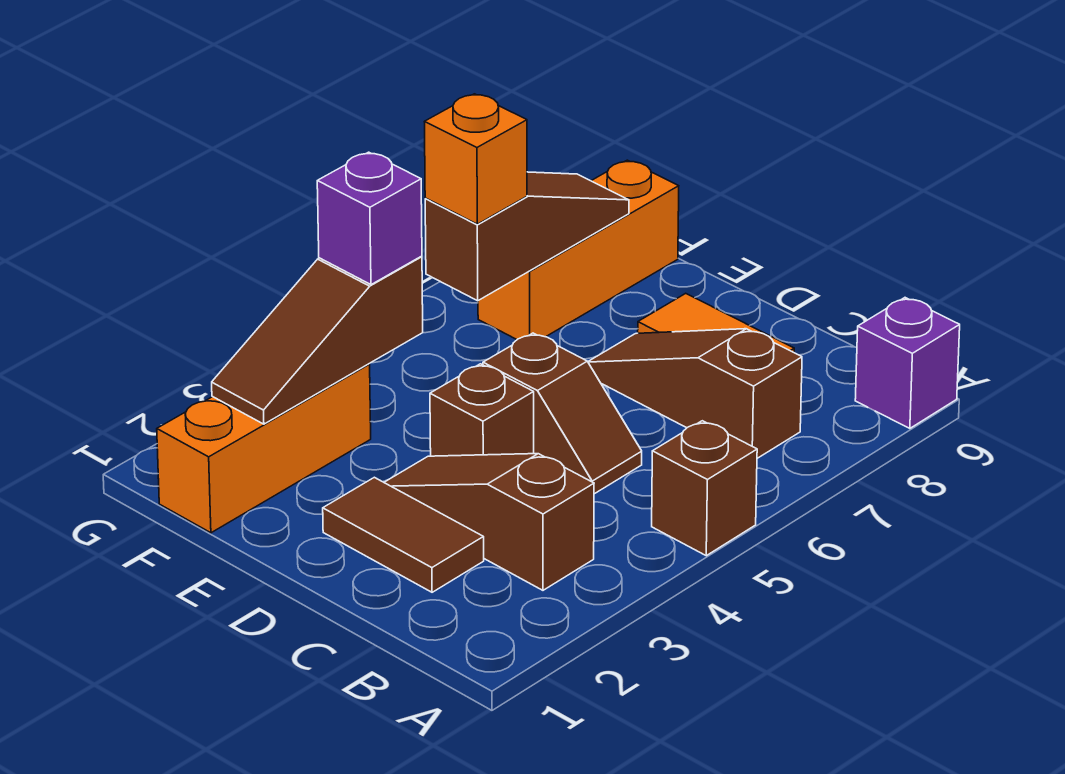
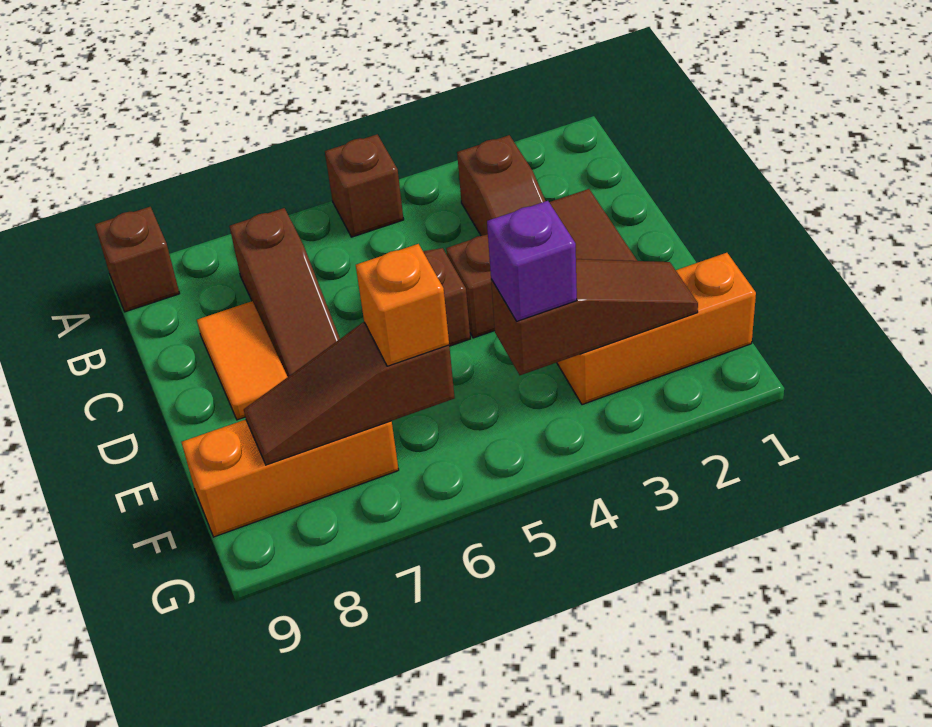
purple brick A9 level 1 -> brown brick A9 level 1

